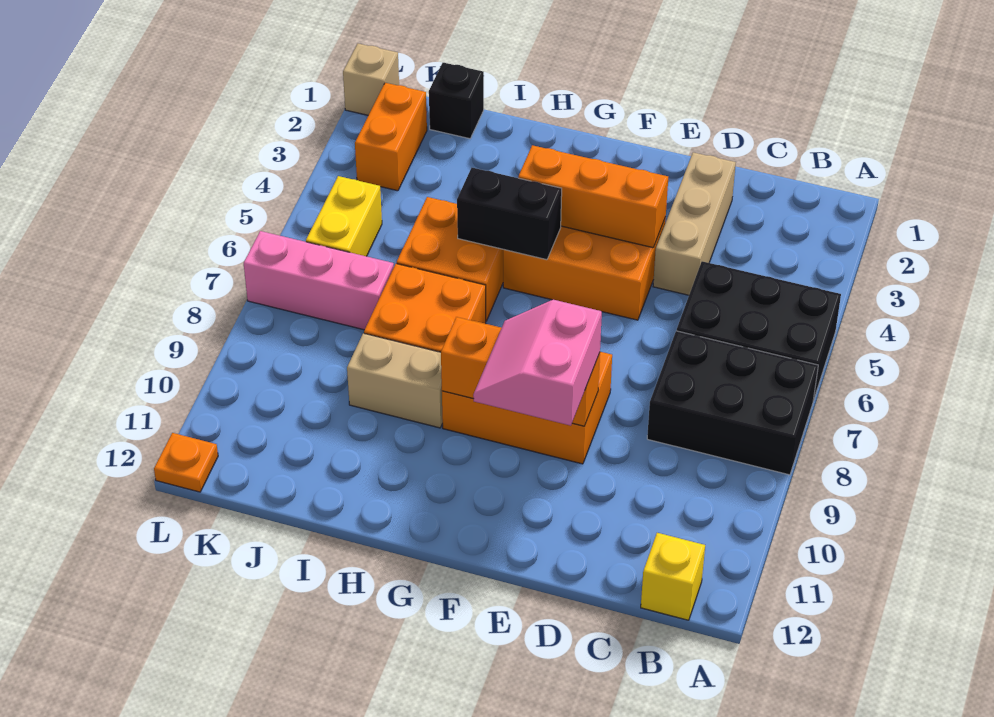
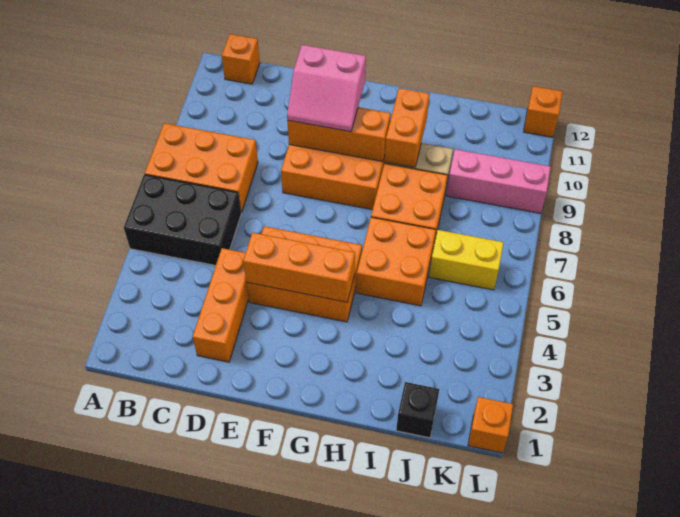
black brick A7:C8 level 1 -> orange brick A7:C8 level 1
yellow brick B12 level 1 -> orange brick B12 level 1
tan brick D2:D4 level 1 -> orange brick D2:D4 level 1
pink slope E9:F10 level 3 top E -> pink slope E9:F10 level 3 top 10
black brick G5:H5 level 2 -> none
pink brick J7:L7 level 1 -> pink brick J9:L9 level 1
orange brick K2:K3 level 1 -> orange brick H9:H10 level 2
yellow brick K5:K6 level 1 -> yellow brick J6:K6 level 1
tan brick L1 level 1 -> orange brick L1 level 1
orange plate L12 level 1 -> orange brick L12 level 1

